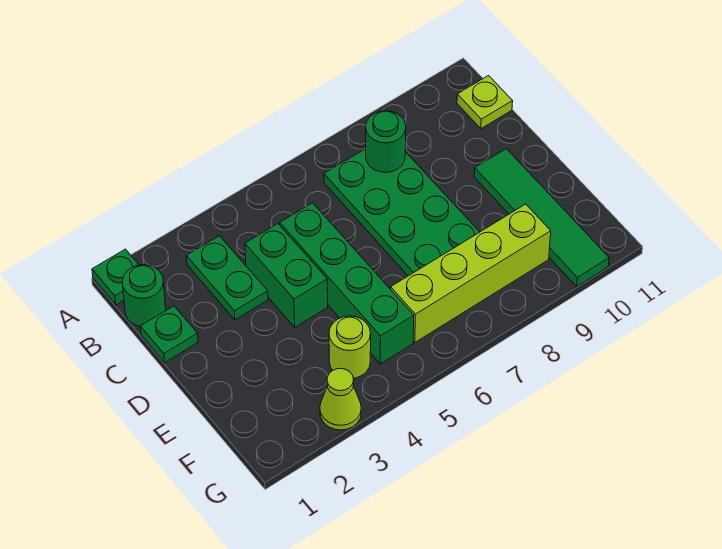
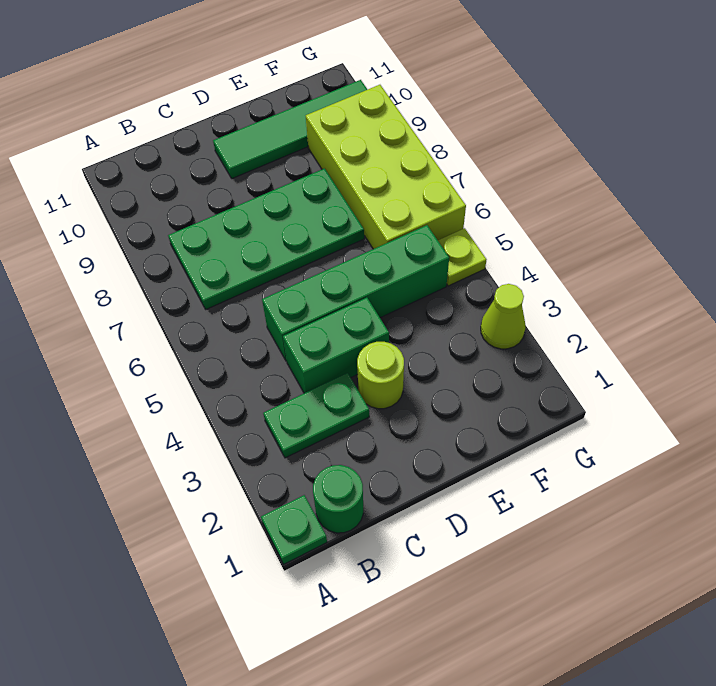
green round brick B8 level 2 -> none
lime plate B11 level 1 -> lime plate G5 level 1
green plate C1 level 1 -> none
lime round brick F4 level 1 -> lime round brick D3 level 1
lime brick F6:F9 level 1 -> lime brick F6:G9 level 1

